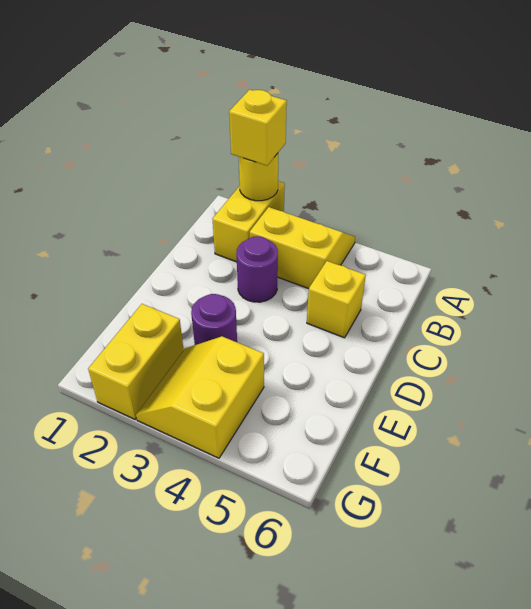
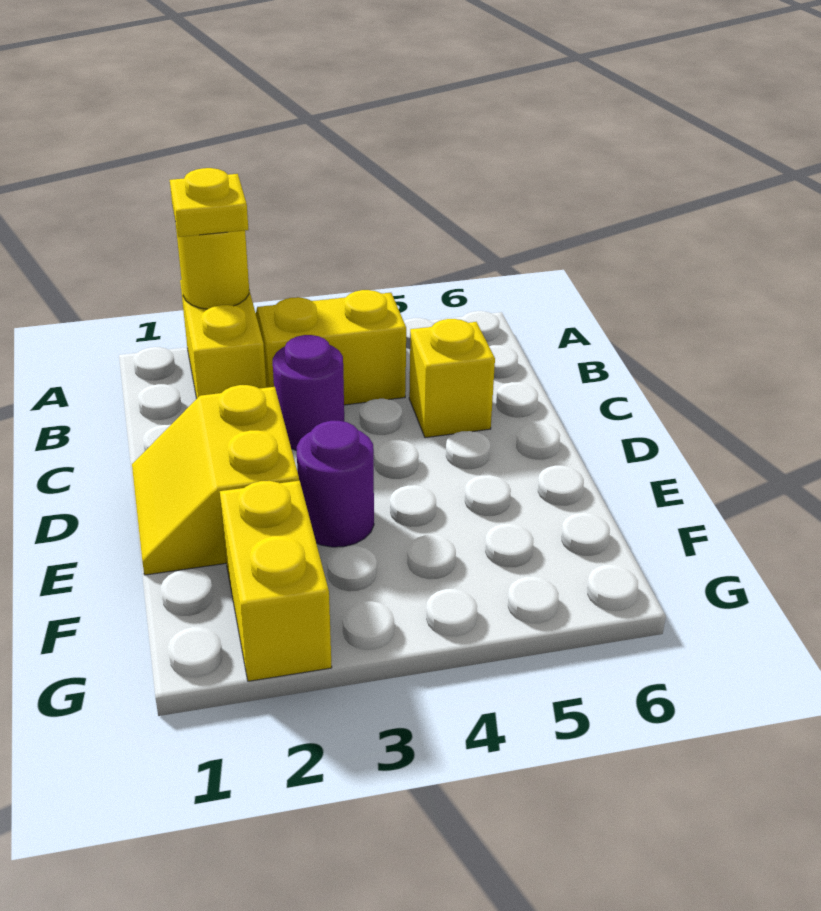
yellow brick A2 level 3 -> yellow plate A2 level 3
yellow slope F3:G4 level 1 top 4 -> yellow slope D1:E2 level 1 top 2

